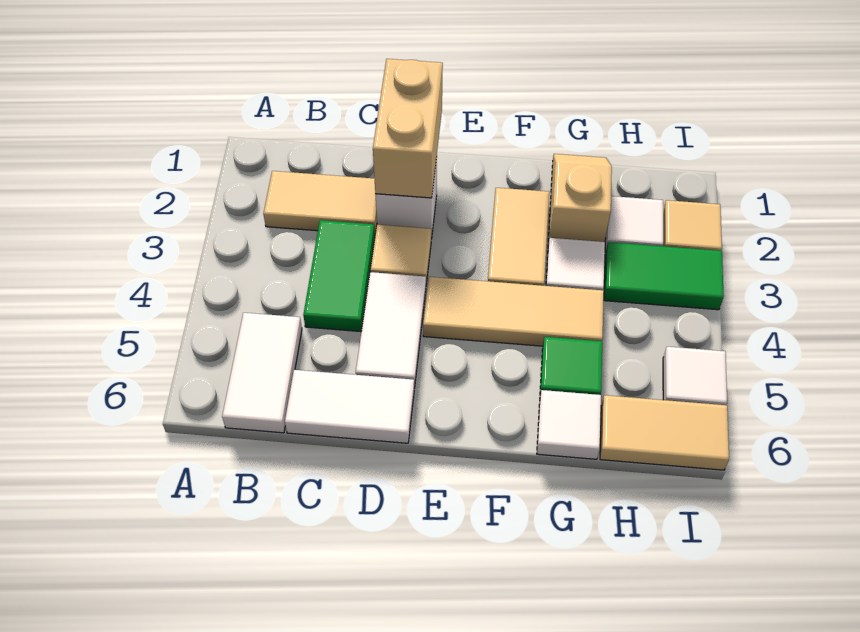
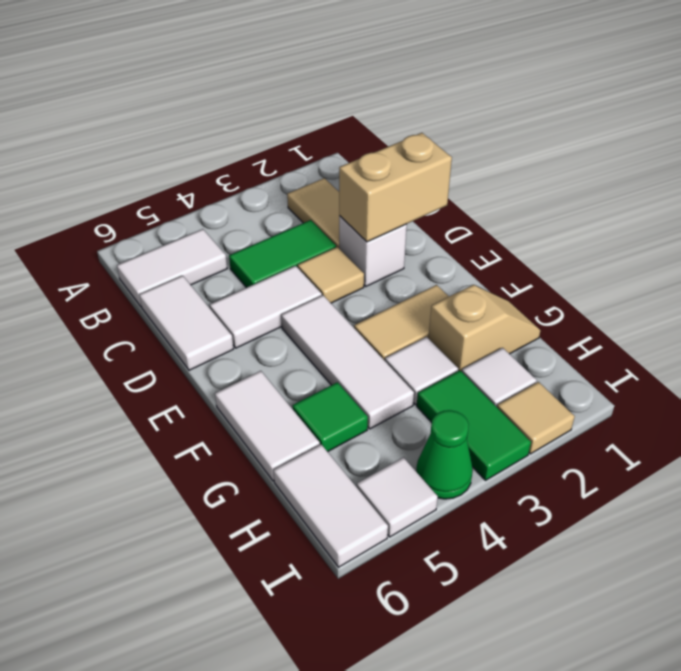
tan tile E4:G4 level 1 -> white tile E4:G4 level 1
white tile G6 level 1 -> white tile F6:G6 level 1
tan tile H6:I6 level 1 -> white tile H6:I6 level 1
none -> green cone I4 level 1

